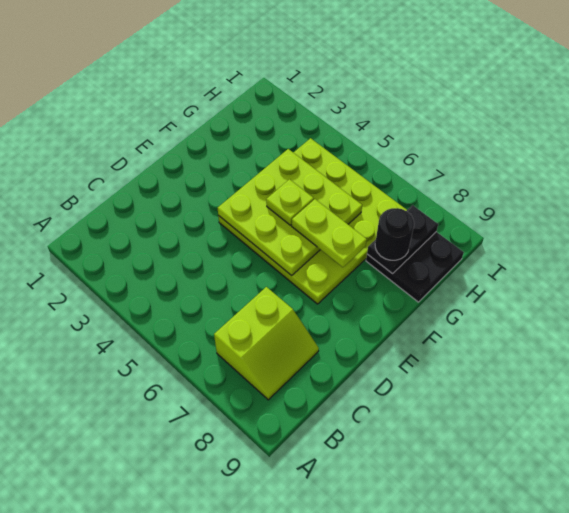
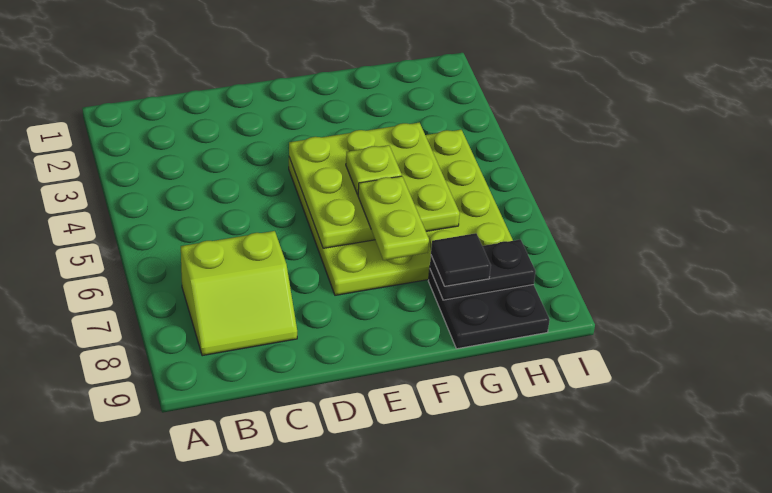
black round brick G8 level 3 -> black tile G8 level 3

